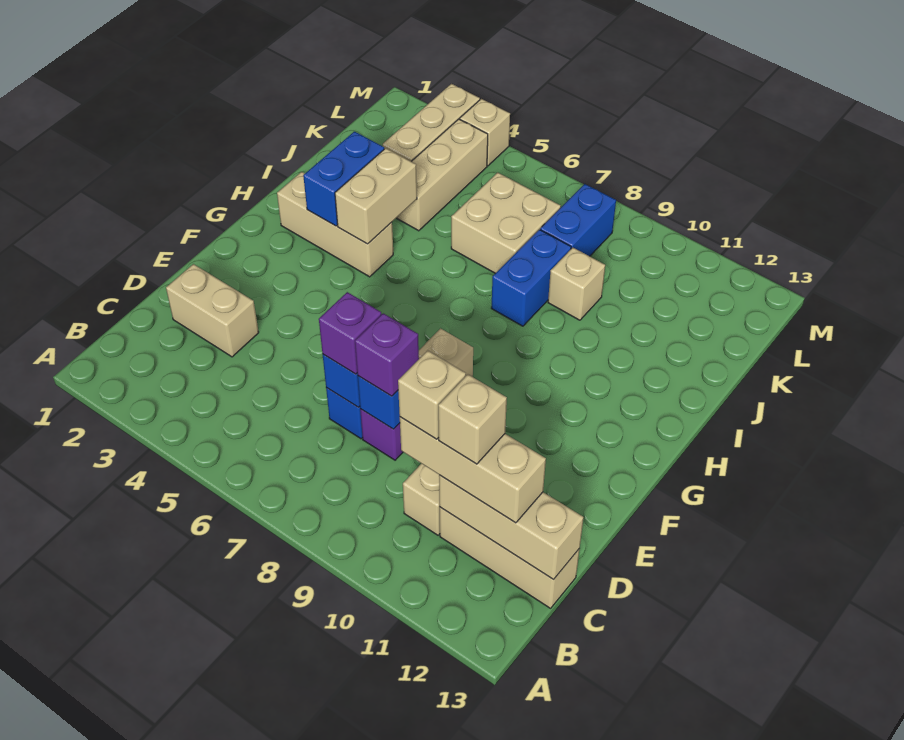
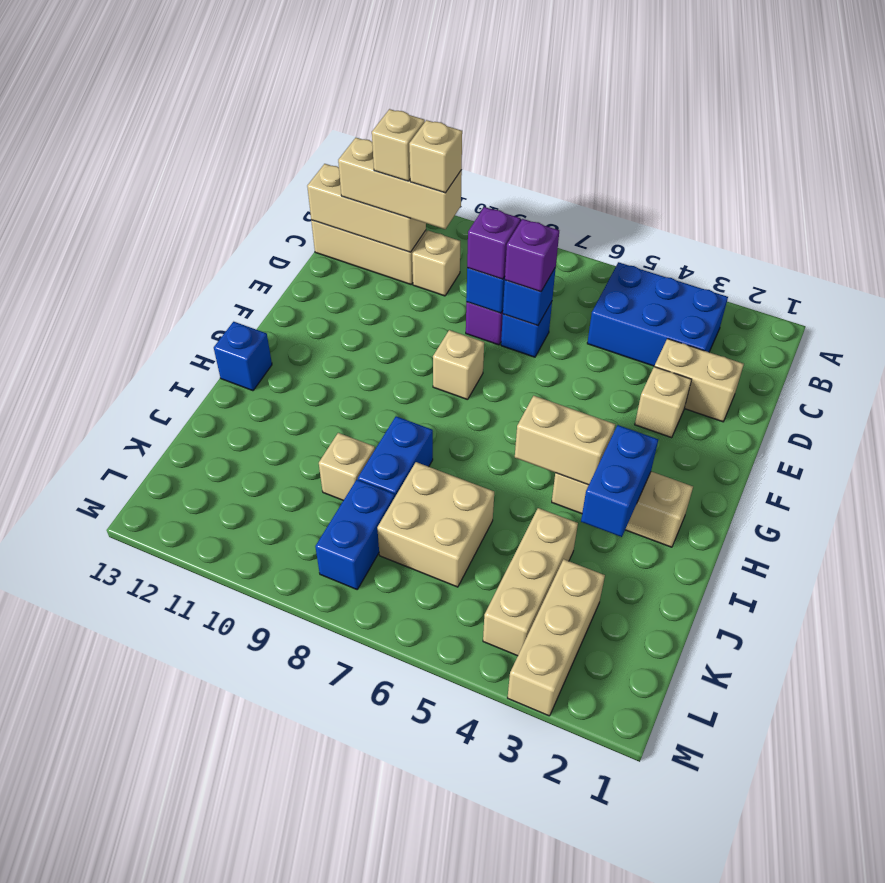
none -> blue brick B3:C5 level 1
tan brick H4:I4 level 2 -> tan brick H4:H5 level 2
none -> blue brick H13 level 1
tan brick M4 level 1 -> tan brick E3 level 1

